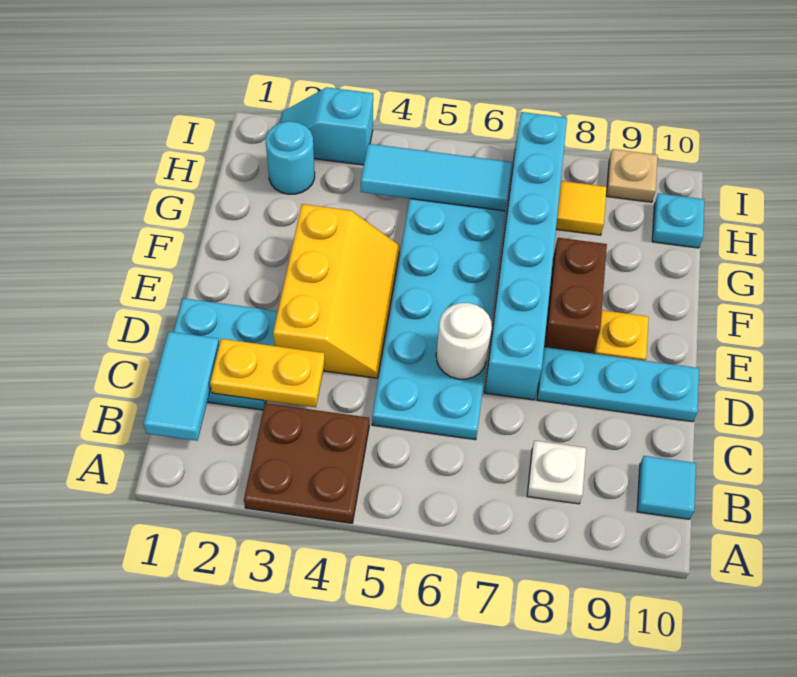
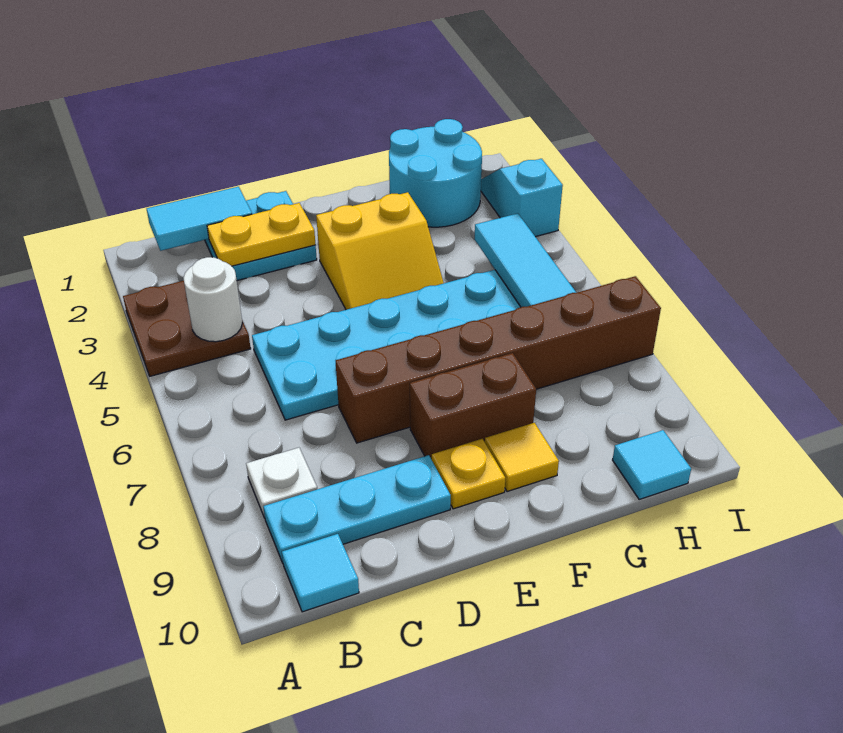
yellow plate C2:C3 level 2 -> yellow plate C2:D2 level 2
yellow slope D3:F4 level 1 top 3 -> yellow slope E3:F4 level 1 top 3
white round brick D6 level 2 -> white round brick B4 level 2
cyan brick D7:I7 level 1 -> brown brick D7:I7 level 1
cyan plate D8:D10 level 1 -> cyan plate B9:D9 level 1
cyan round brick H2 level 1 -> cyan round brick G1:H2 level 1
yellow tile H8 level 1 -> yellow tile F9 level 1
cyan plate H10 level 1 -> cyan tile H10 level 1
tan plate I9 level 1 -> none

